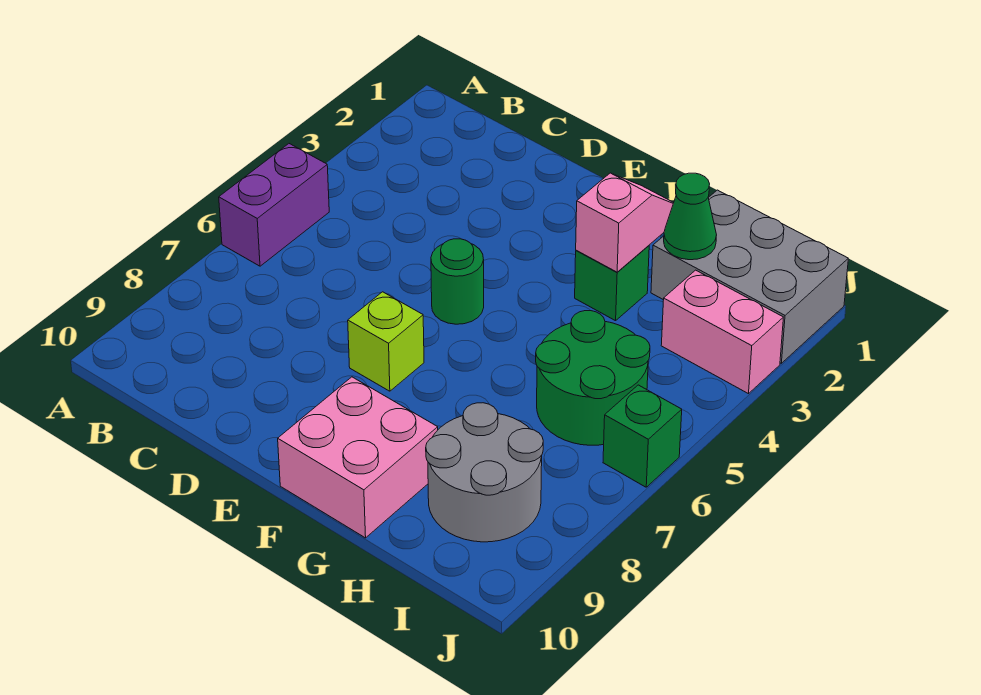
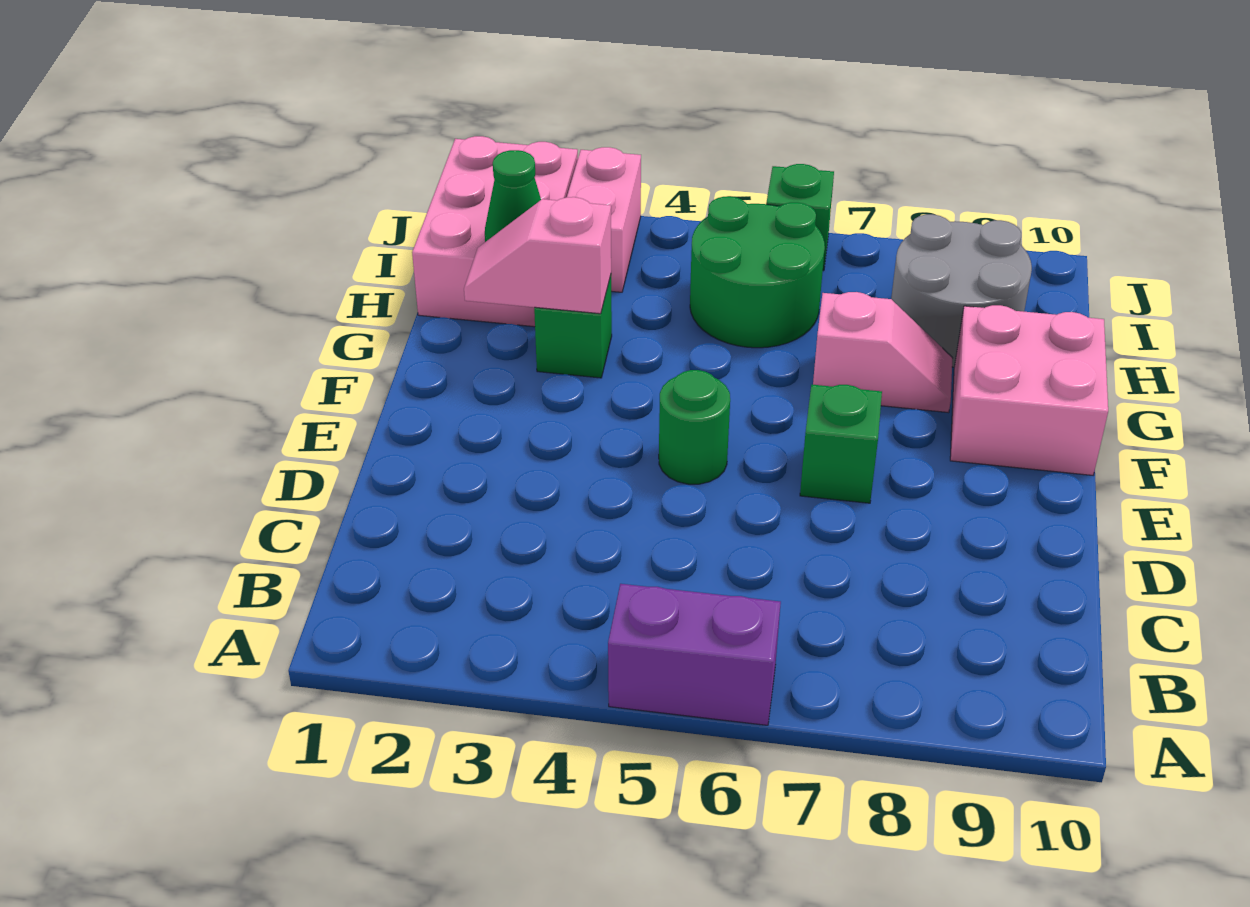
lime brick E7 level 1 -> green brick E7 level 1
none -> pink slope G7:G8 level 1 top 7
grey brick H1:J2 level 1 -> pink brick H1:J2 level 1

